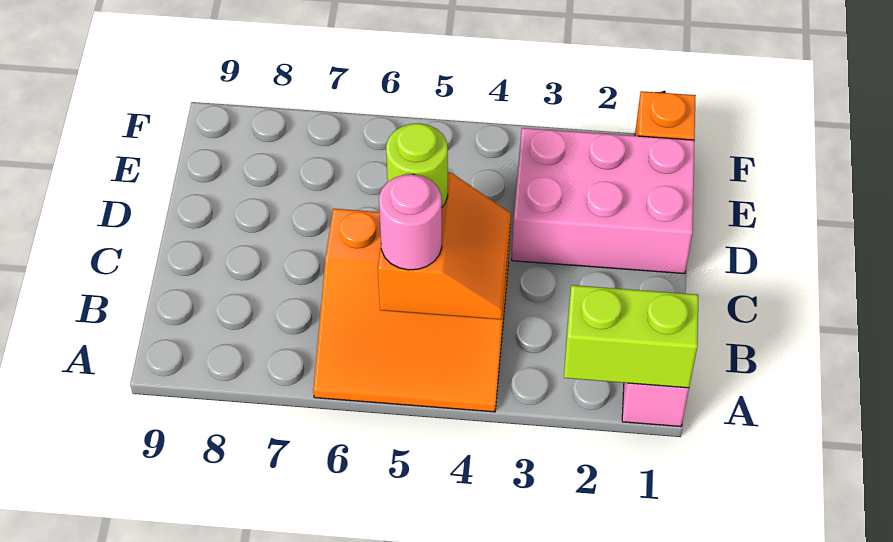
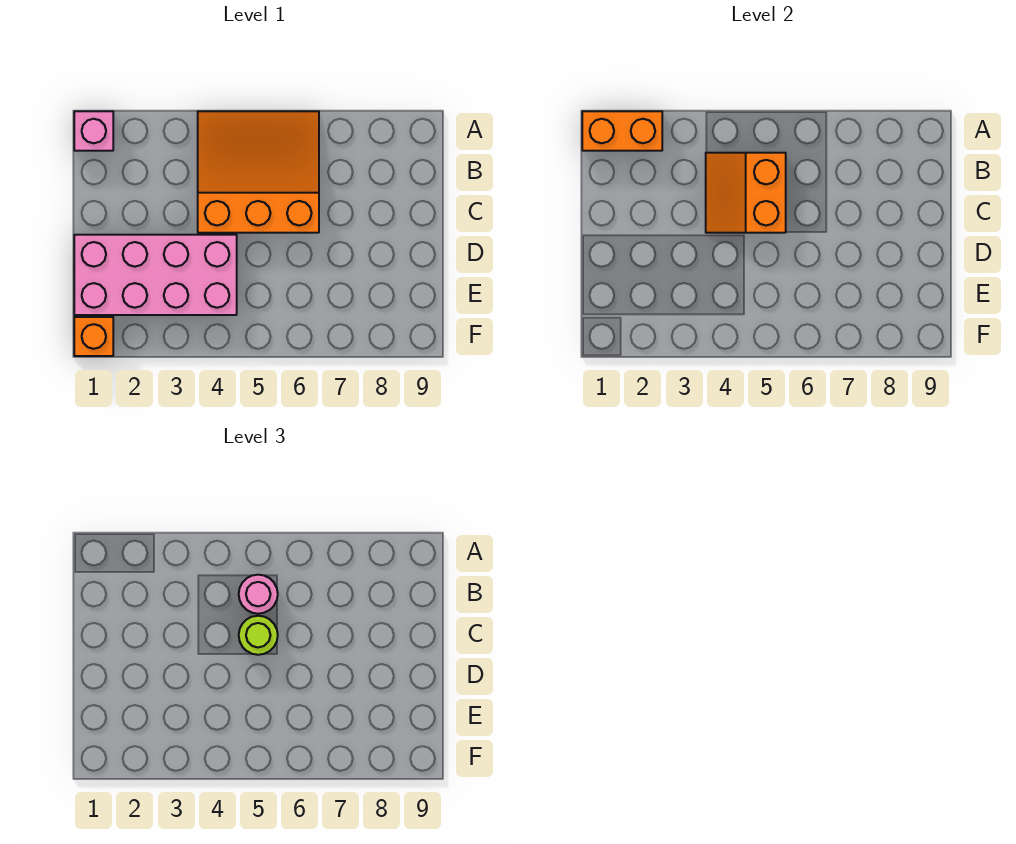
lime brick A1:A2 level 2 -> orange brick A1:A2 level 2
pink brick D1:E3 level 1 -> pink brick D1:E4 level 1

